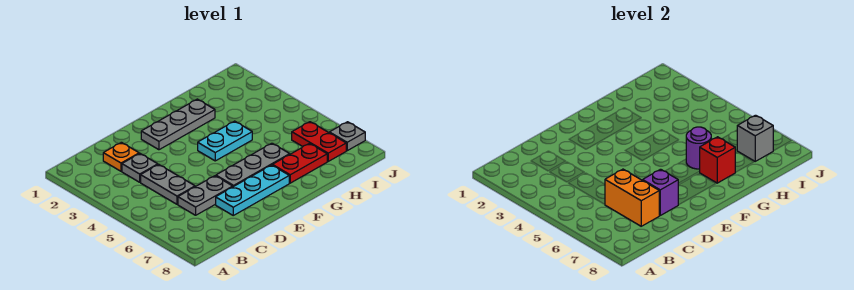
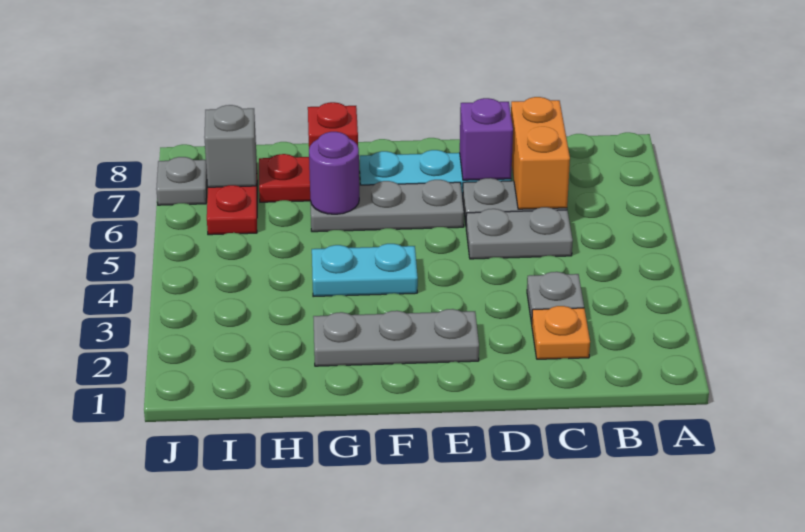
grey plate C4:C5 level 1 -> grey plate C5:D5 level 1

